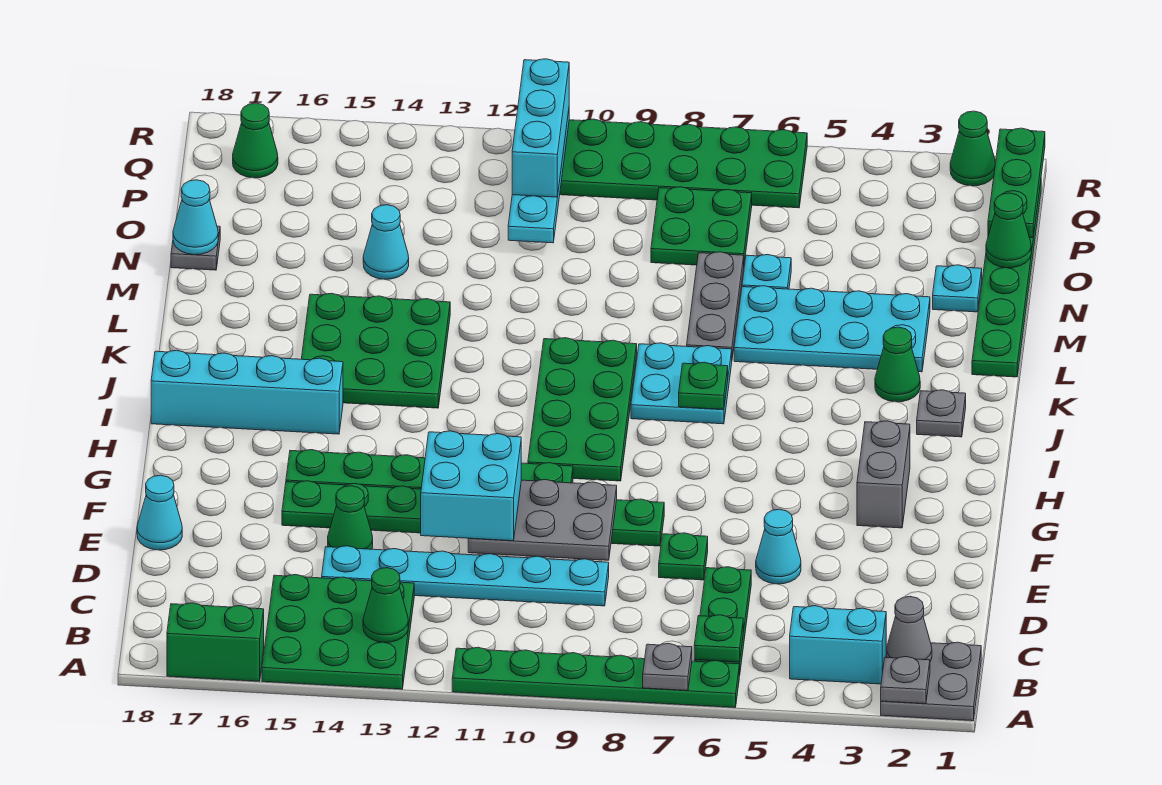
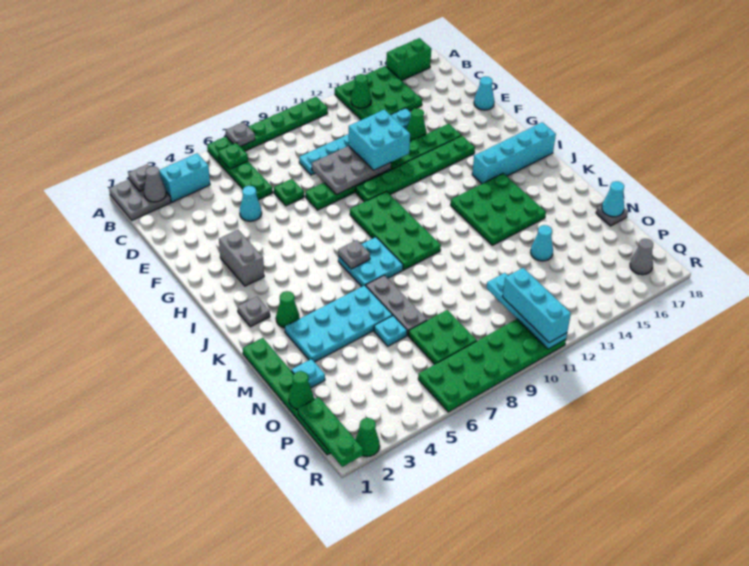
green plate J7 level 2 -> grey plate J7 level 2
green cone Q17 level 1 -> grey cone Q17 level 1

